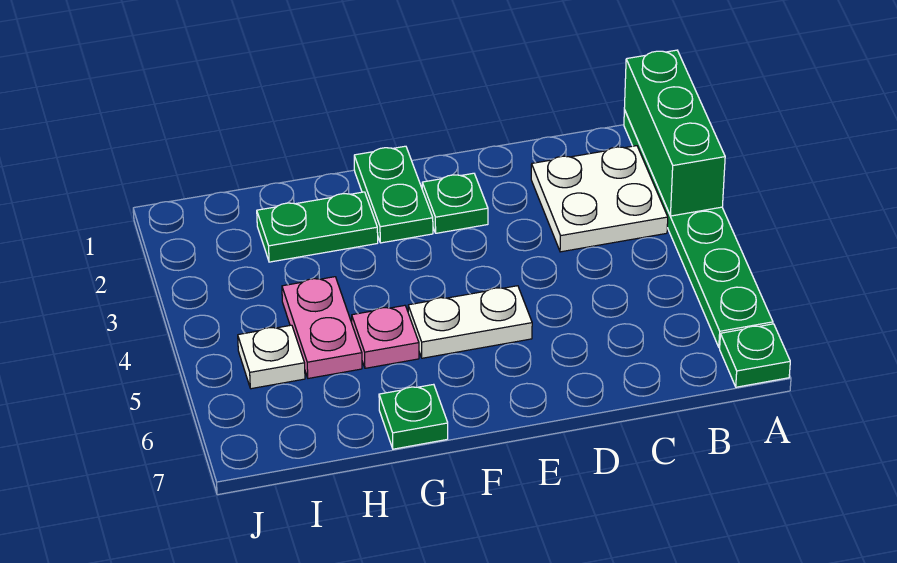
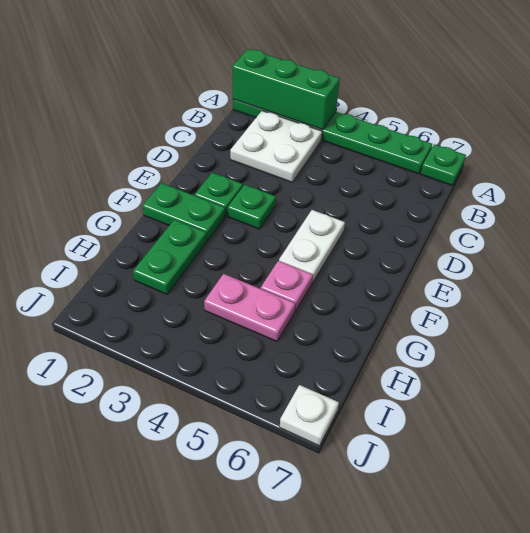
green plate G7 level 1 -> green plate E3 level 1
white plate I5 level 1 -> white plate J7 level 1

